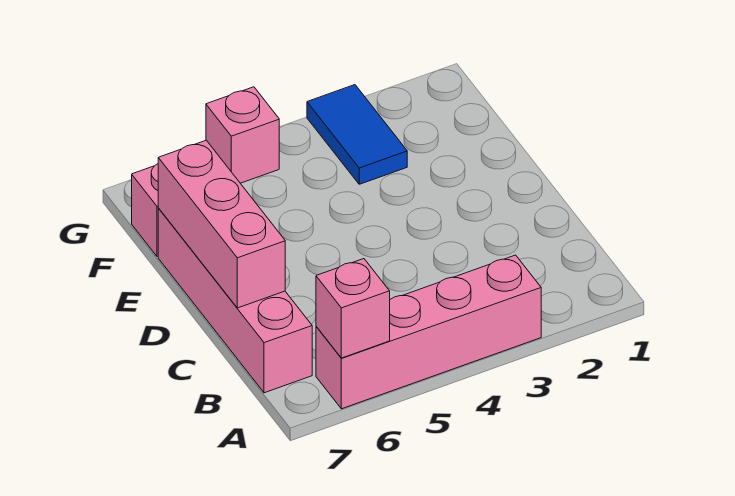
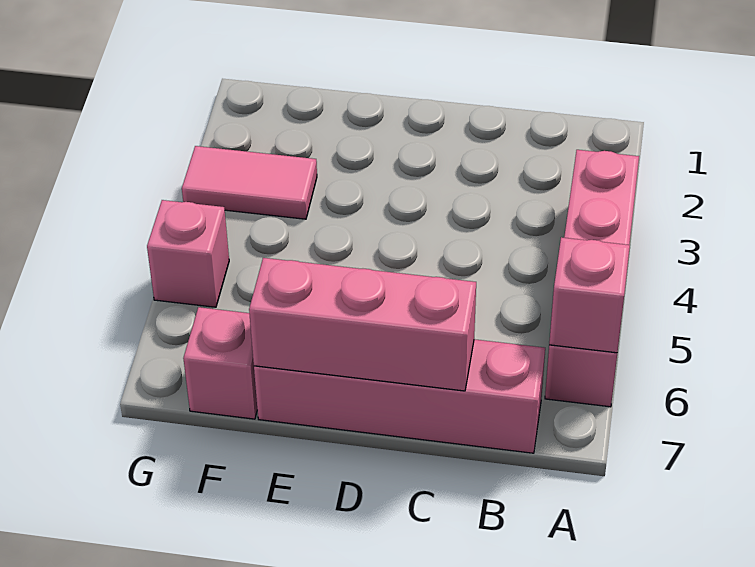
blue tile F3:G3 level 1 -> pink tile F3:G3 level 1

